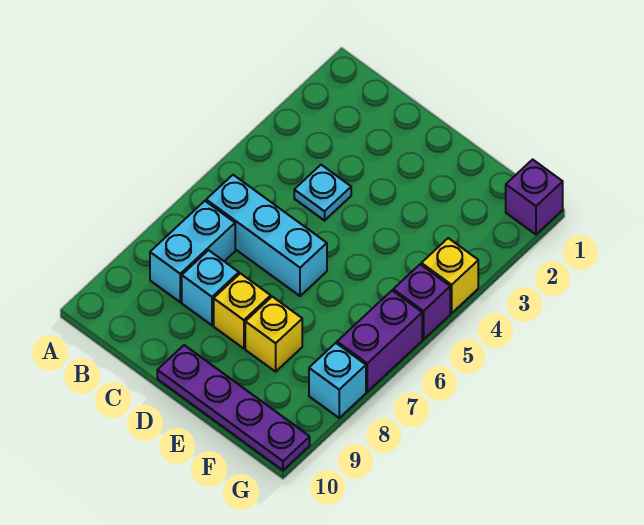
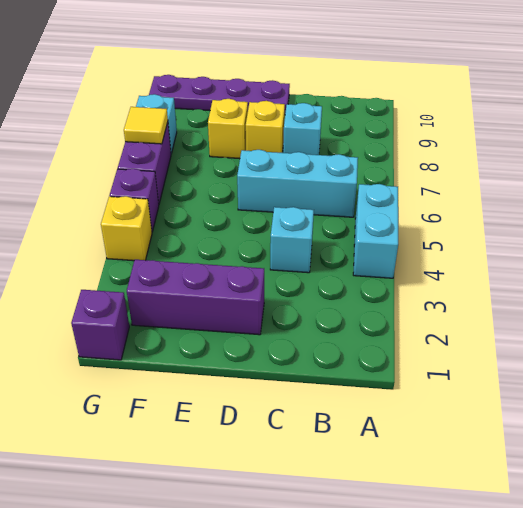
cyan brick B7:B8 level 1 -> cyan brick A4:A5 level 1
cyan plate C4 level 1 -> cyan brick C4 level 1
none -> purple brick D2:F2 level 1
none -> yellow tile G7 level 2

